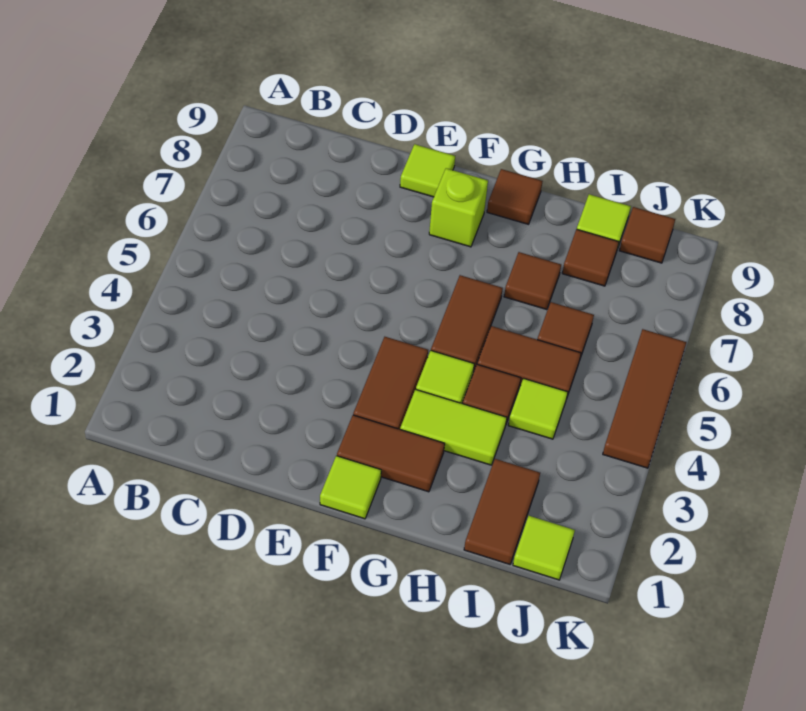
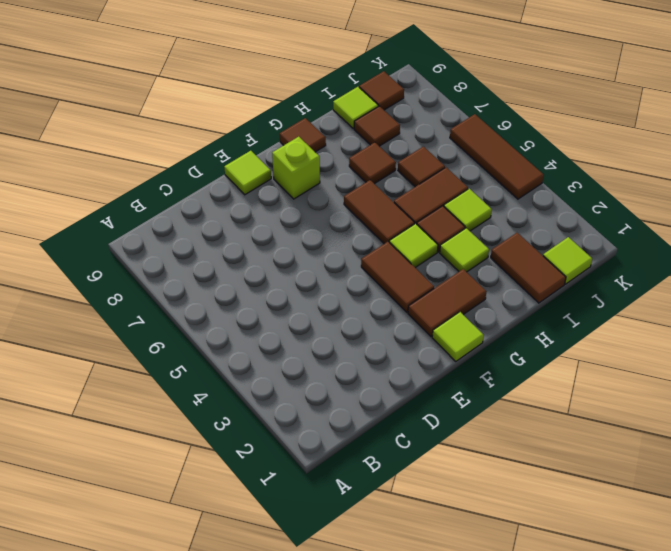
lime tile G3:H3 level 1 -> lime tile H3 level 1

